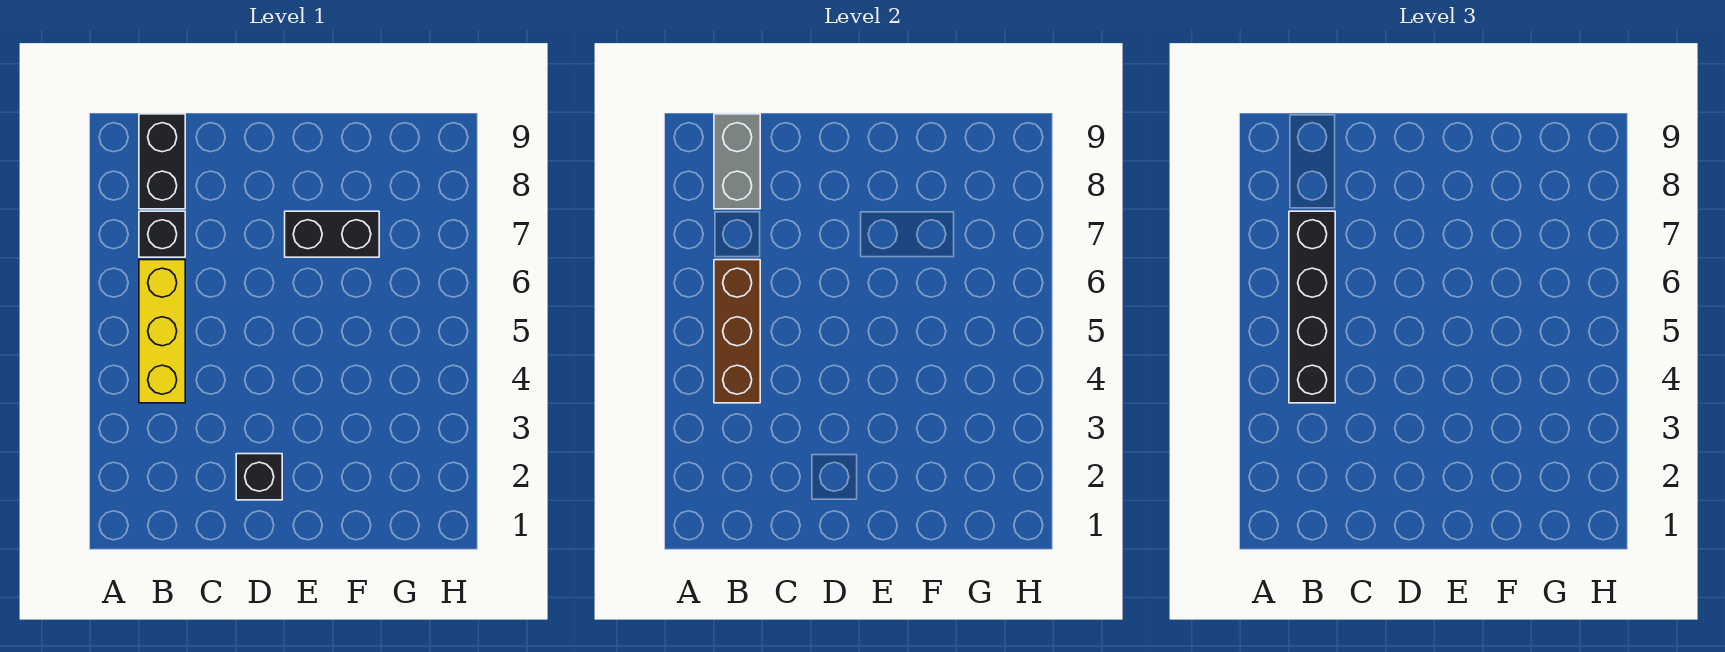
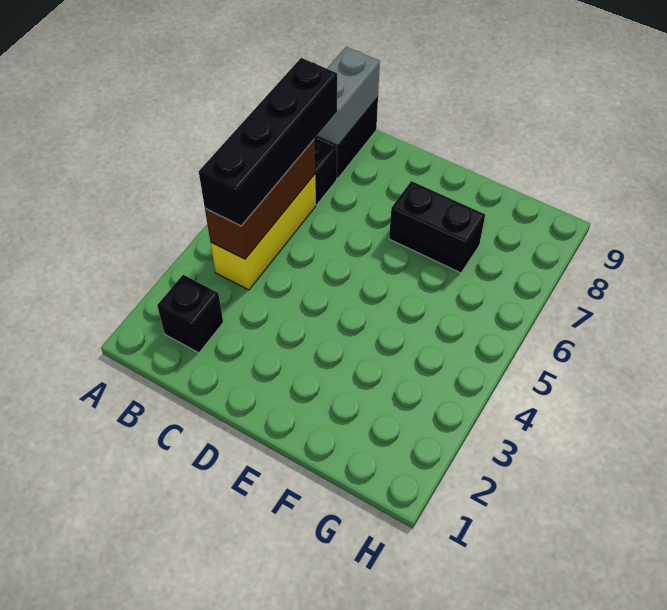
black brick D2 level 1 -> black brick B2 level 1

